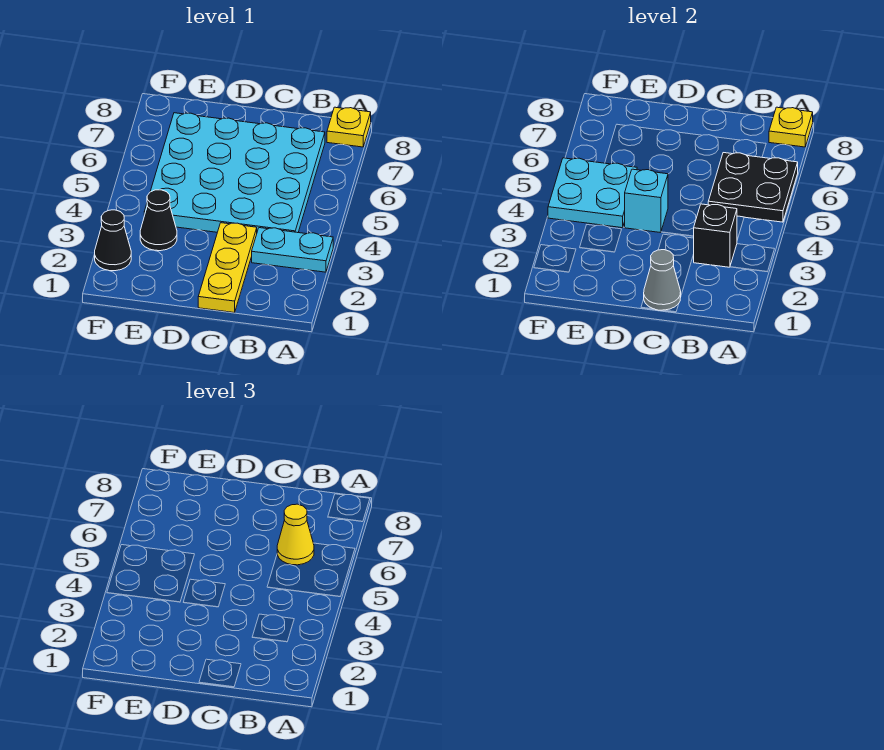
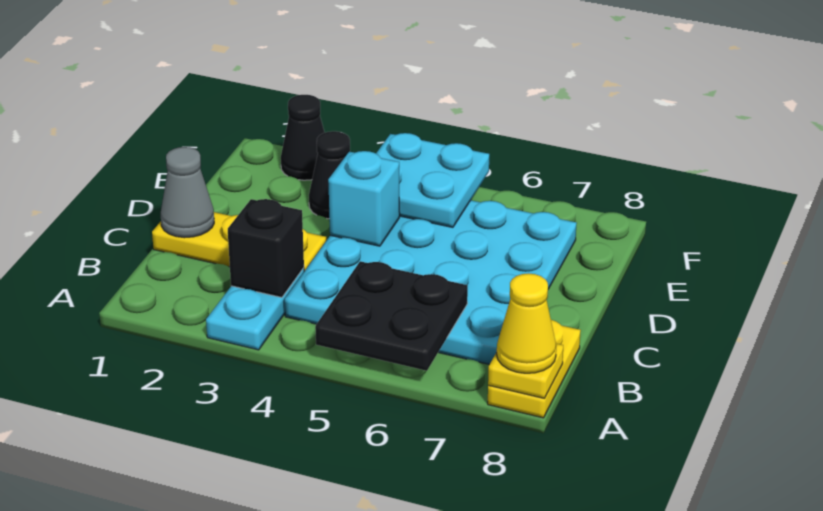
yellow plate A8 level 1 -> yellow plate A8:B8 level 1
yellow cone B6 level 3 -> yellow cone A8 level 3

